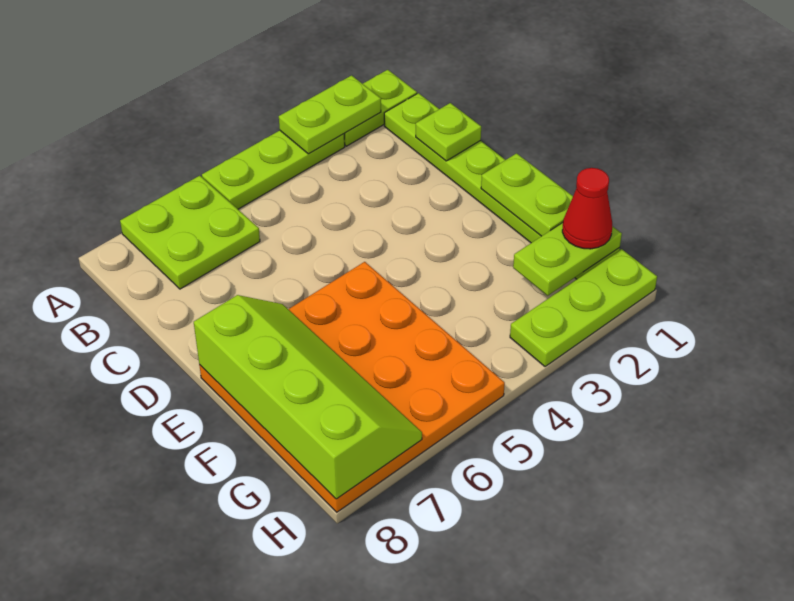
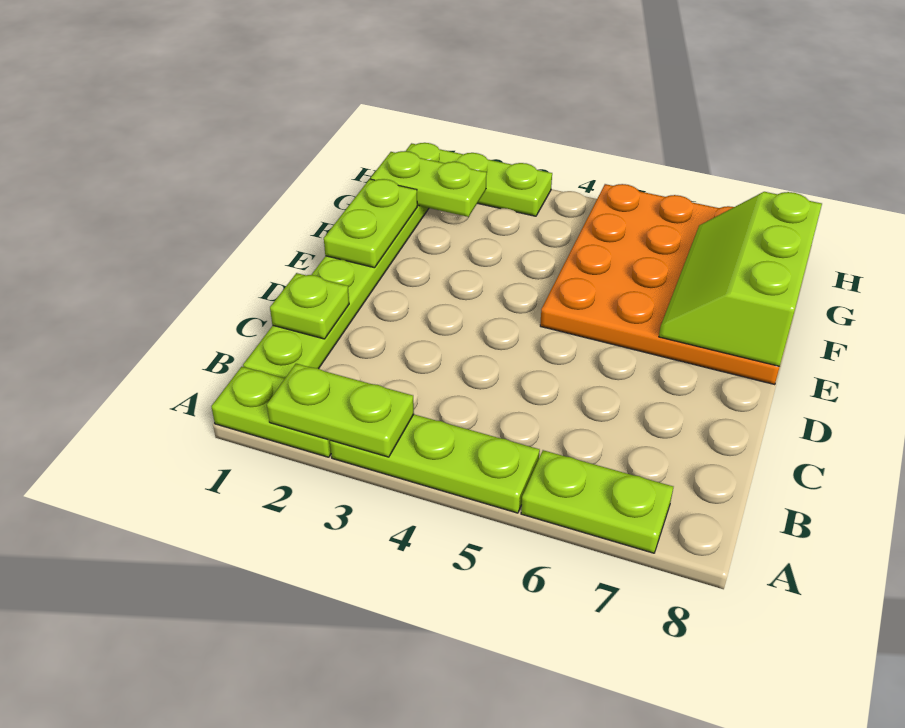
lime plate A6:B7 level 1 -> lime plate A6:A7 level 1
lime slope E7:H8 level 2 top 8 -> lime slope E7:G8 level 2 top 8
red cone G1 level 3 -> none

